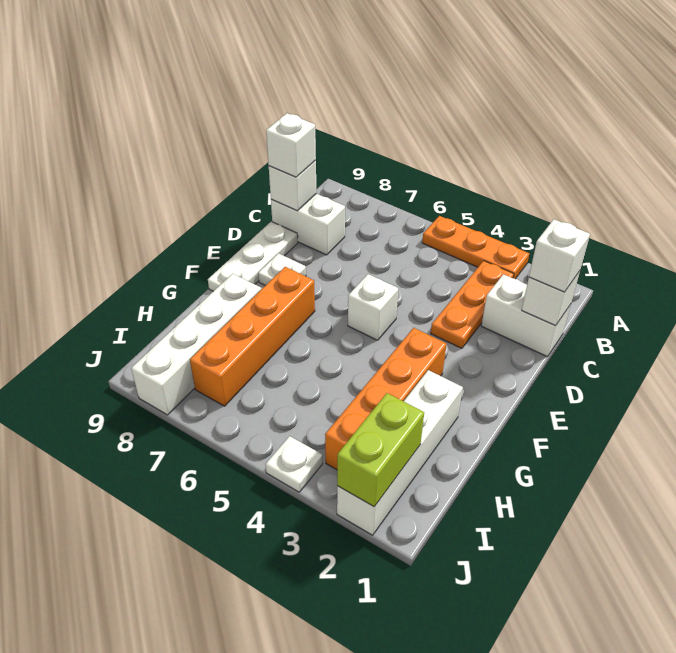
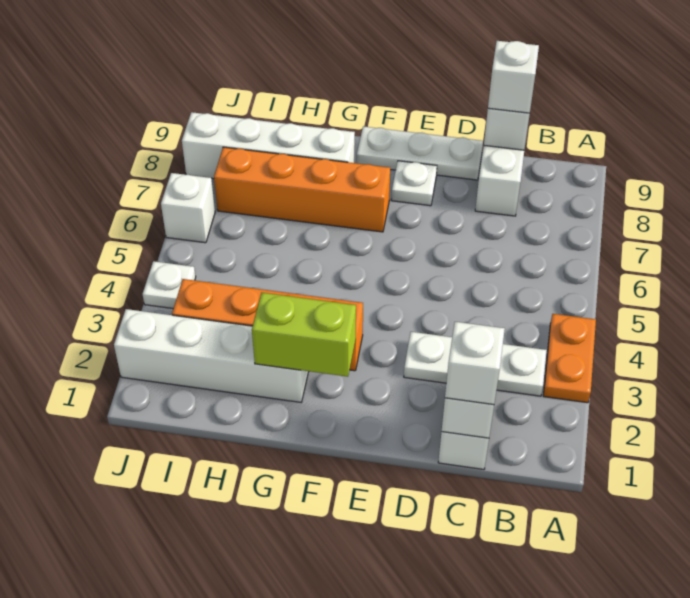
orange plate A3:A5 level 1 -> orange plate A3:A4 level 1
orange plate B3:D3 level 1 -> white plate B3:D3 level 1
white brick E5 level 1 -> white brick J6 level 1
lime brick I2:J2 level 2 -> lime brick F2:G2 level 2

